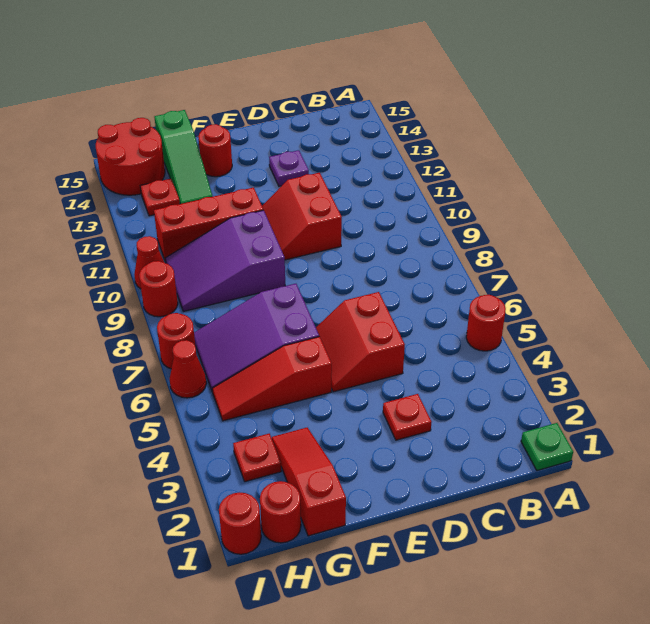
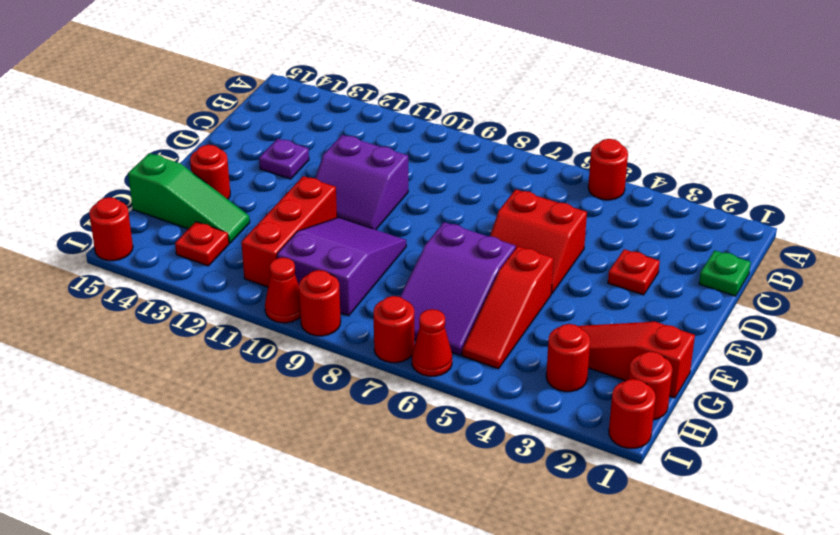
green plate A1 level 1 -> green plate C1 level 1
red slope D10:E11 level 1 top D -> purple slope D10:E11 level 1 top D
purple slope F9:H10 level 1 top F -> purple slope F9:H10 level 1 top H
red plate H3 level 1 -> red round brick H3 level 1
red round brick H14:I15 level 1 -> red round brick I15 level 1

